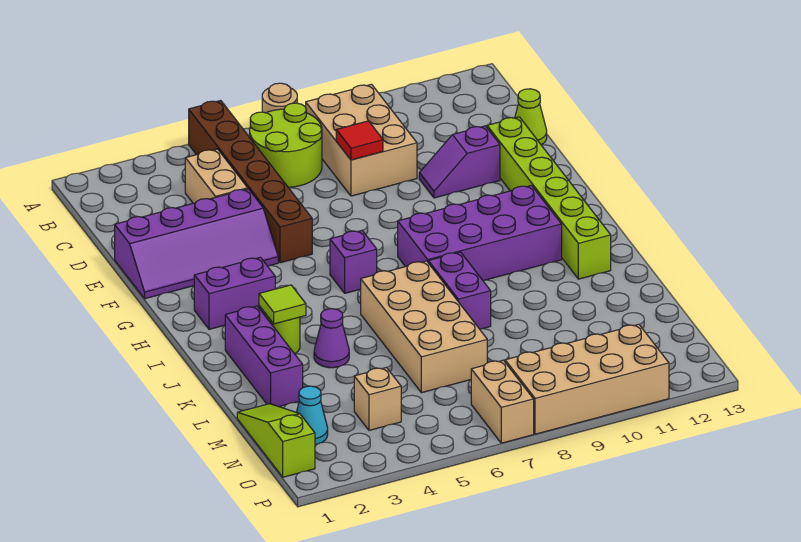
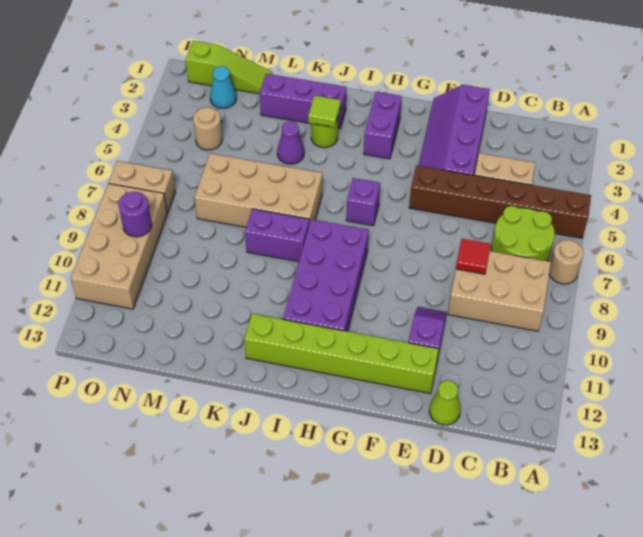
tan brick N4 level 1 -> tan round brick N4 level 1
none -> purple round brick O9 level 2

